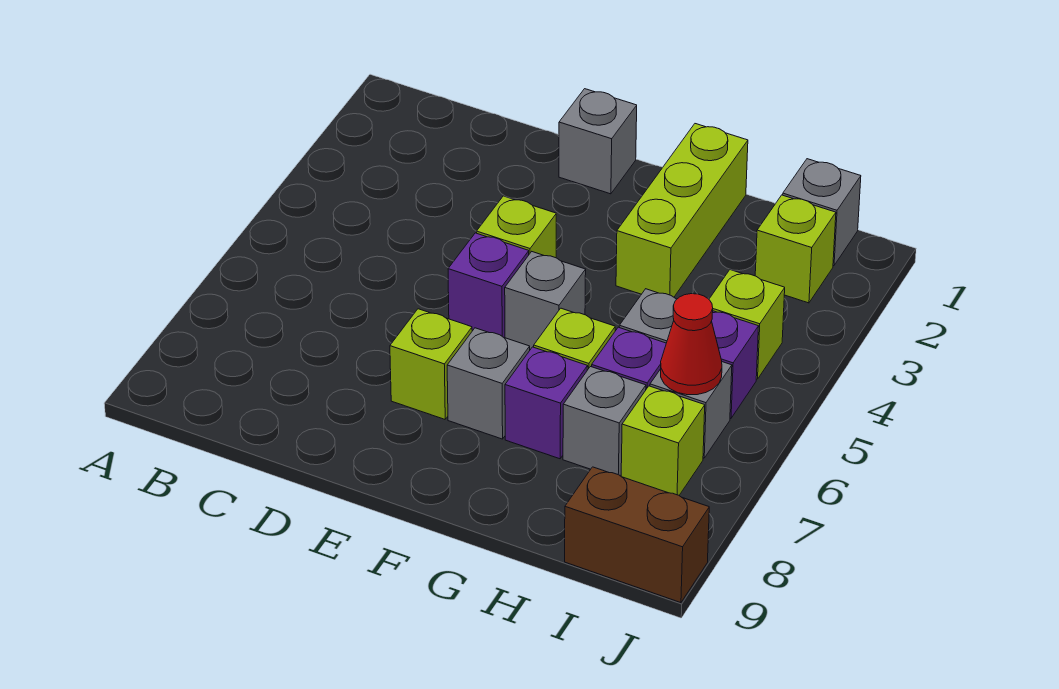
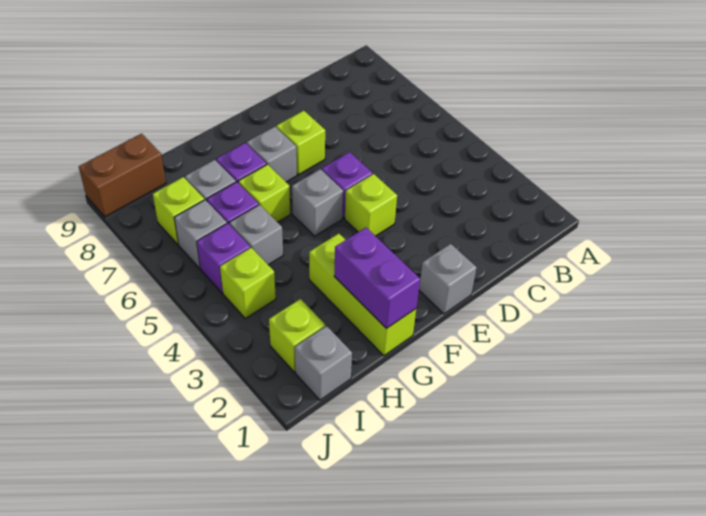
none -> purple brick G1:G2 level 2
red cone I6 level 2 -> none

